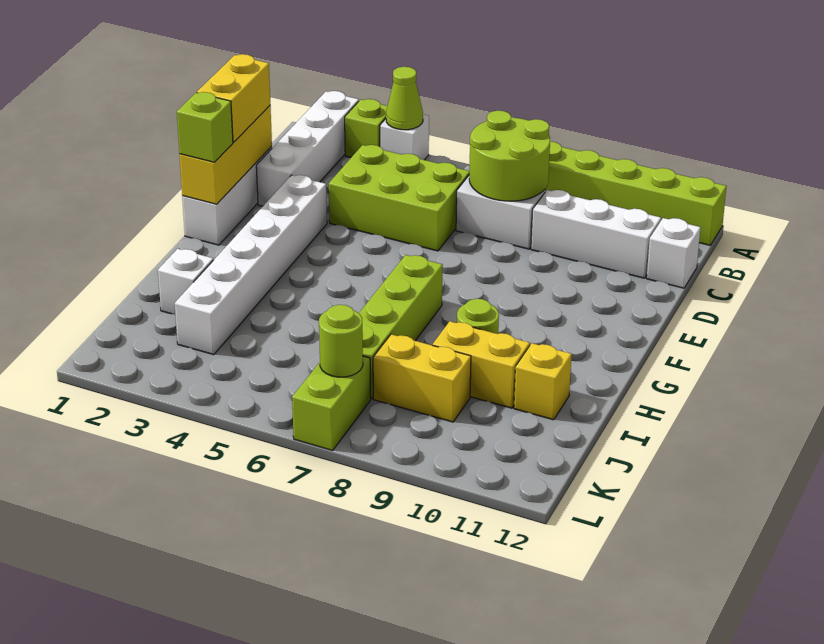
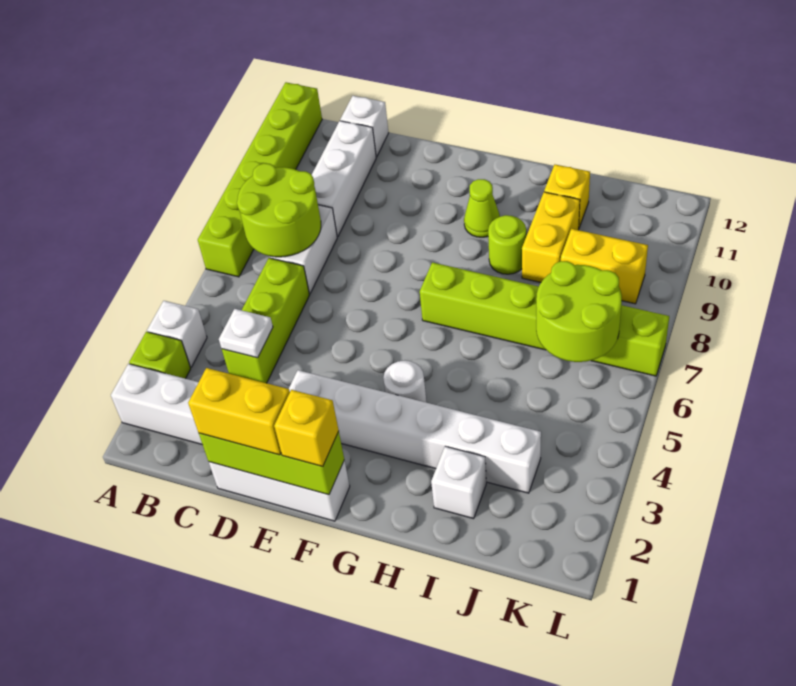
lime cone A4 level 2 -> lime cone G10 level 1
lime brick C4:D6 level 1 -> lime brick C4:C6 level 1
none -> white plate C4 level 2
yellow brick D1:F1 level 2 -> lime brick D1:F1 level 2
lime brick F1 level 3 -> yellow brick F1 level 3
none -> white round brick G4 level 1
yellow brick J8:J9 level 1 -> yellow brick J9:K9 level 1
lime round brick K7 level 2 -> lime round brick J6:K7 level 2

